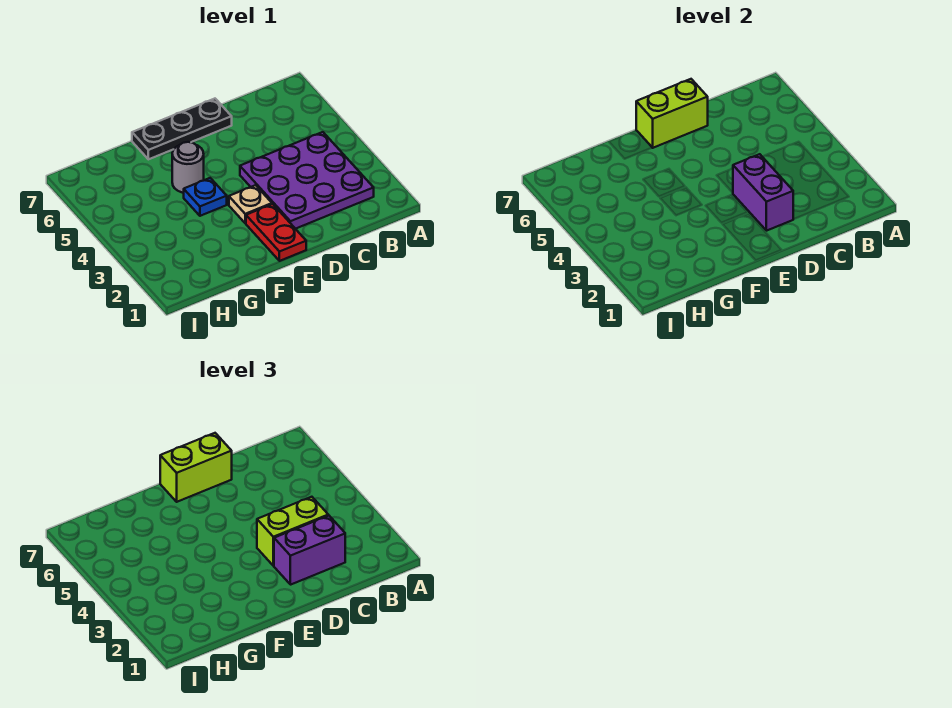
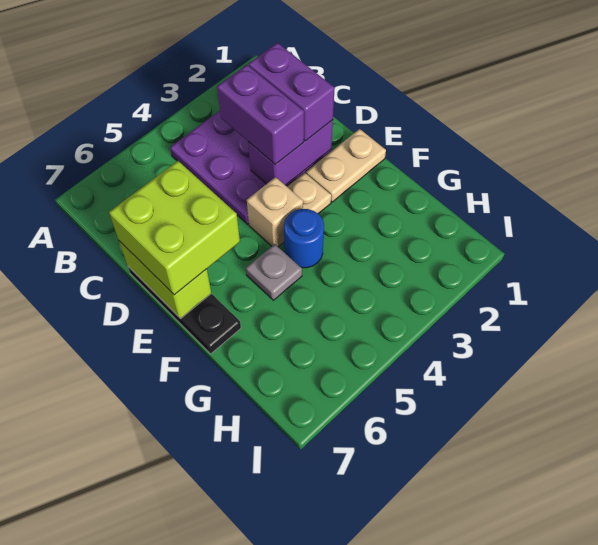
lime brick C3:D3 level 3 -> purple brick C3:D3 level 3
lime brick D7:E7 level 3 -> lime brick D6:E7 level 3
red plate E1:E2 level 1 -> tan plate E1:E2 level 1
none -> tan brick E4 level 1
blue plate F4 level 1 -> blue round brick F4 level 1
grey round brick F5 level 1 -> grey plate F5 level 1

